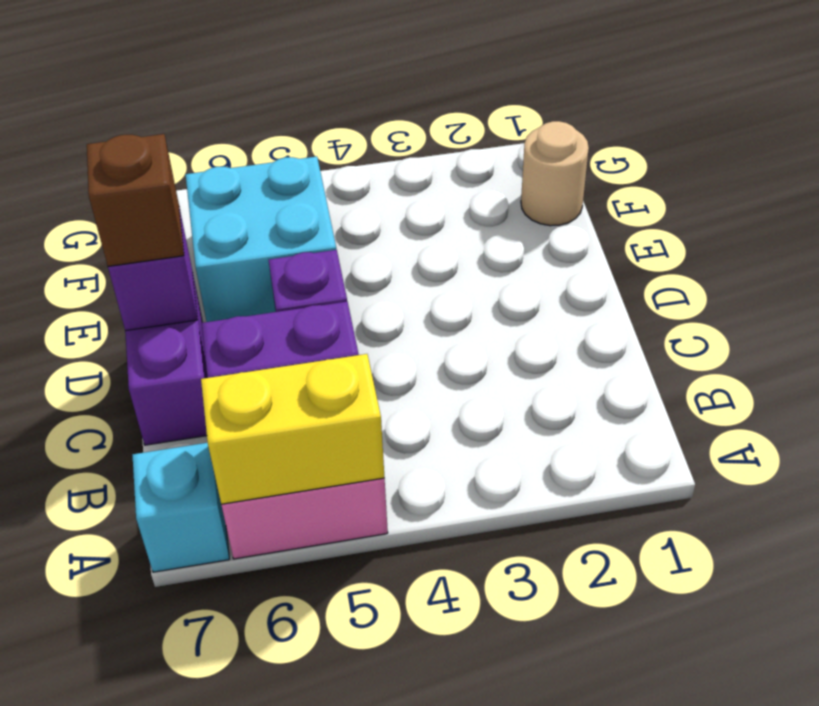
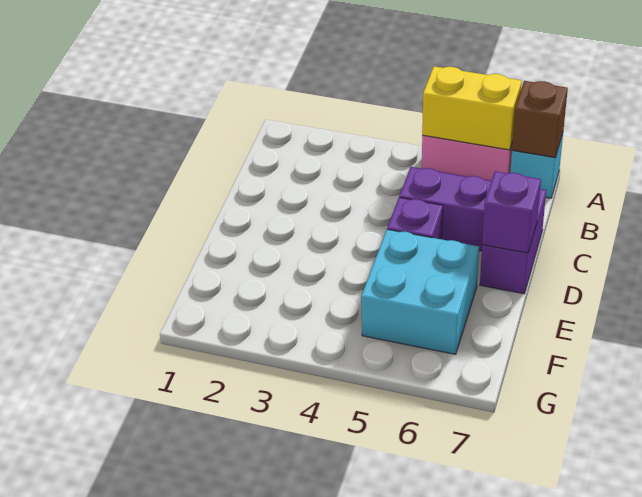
brown brick D7 level 3 -> brown brick A7 level 2
tan round brick F1 level 1 -> none

